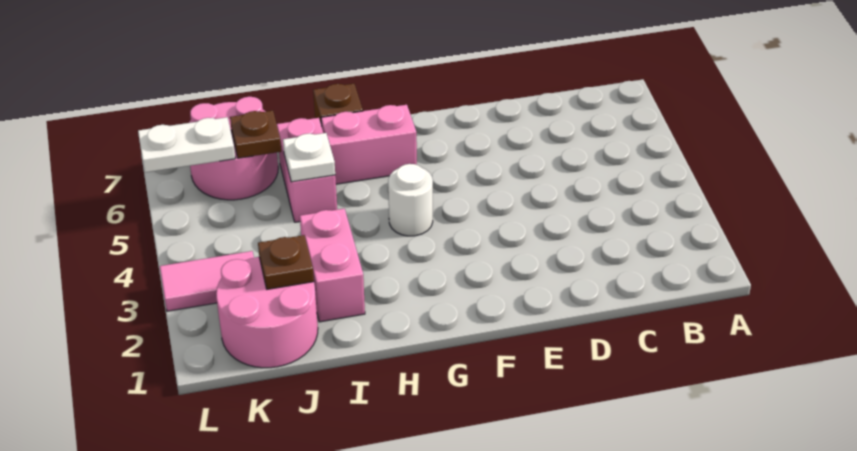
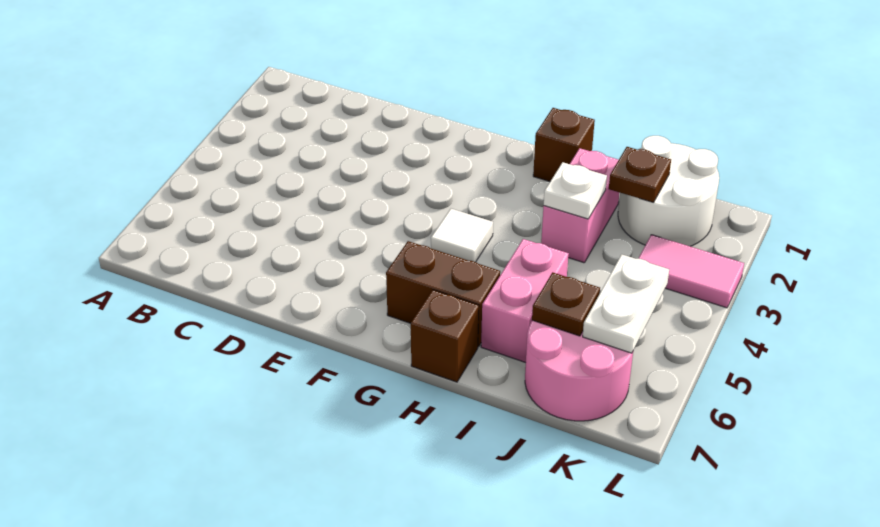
white round brick G4 level 1 -> white tile G4 level 1
pink brick G6:H6 level 1 -> brown brick G6:H6 level 1
none -> brown brick H1 level 1
white plate I5 level 2 -> white plate I3 level 2
pink round brick J1:K2 level 1 -> white round brick J1:K2 level 1
white plate K6:L6 level 2 -> white plate K5:K6 level 2

